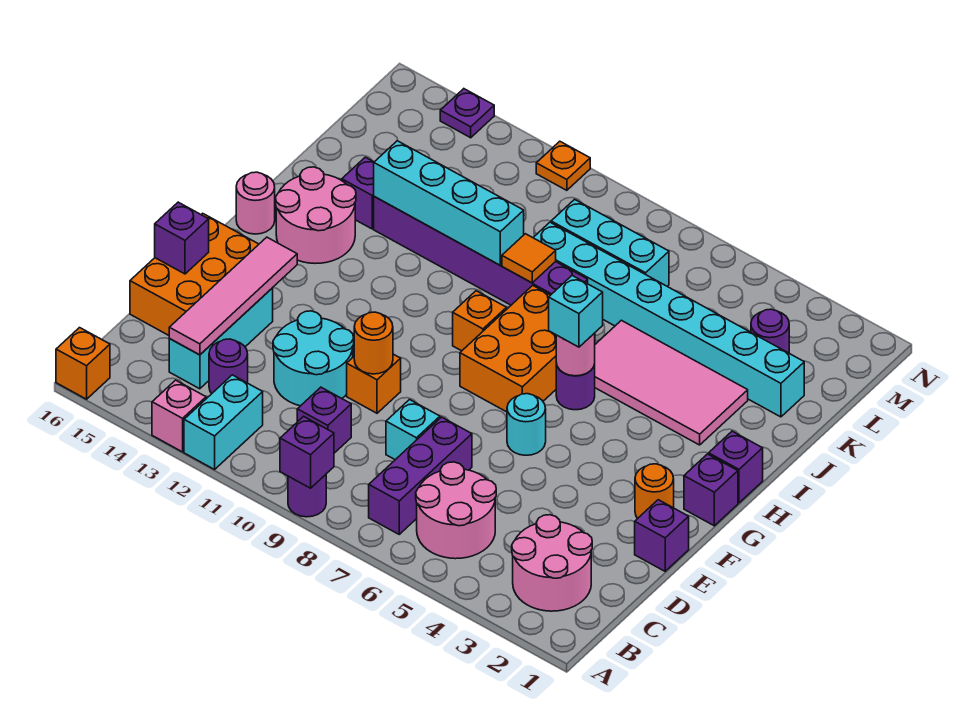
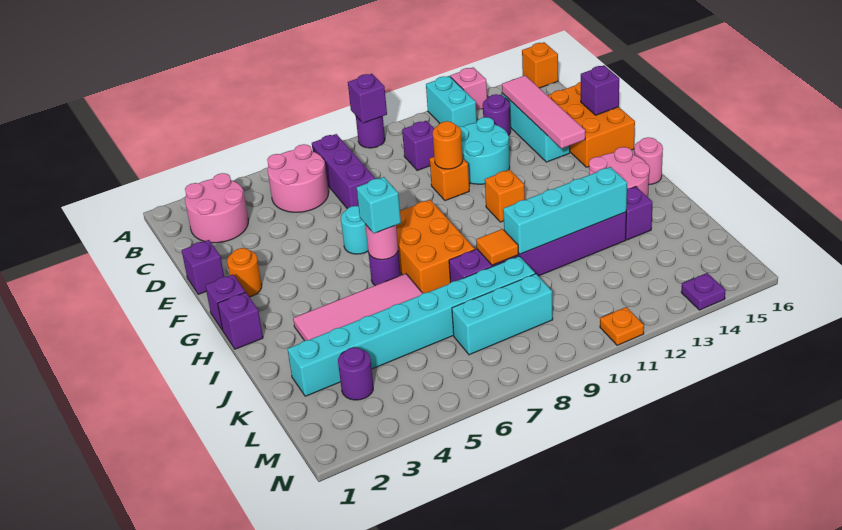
cyan brick D8 level 1 -> none
orange brick H9 level 1 -> orange brick G11 level 1

